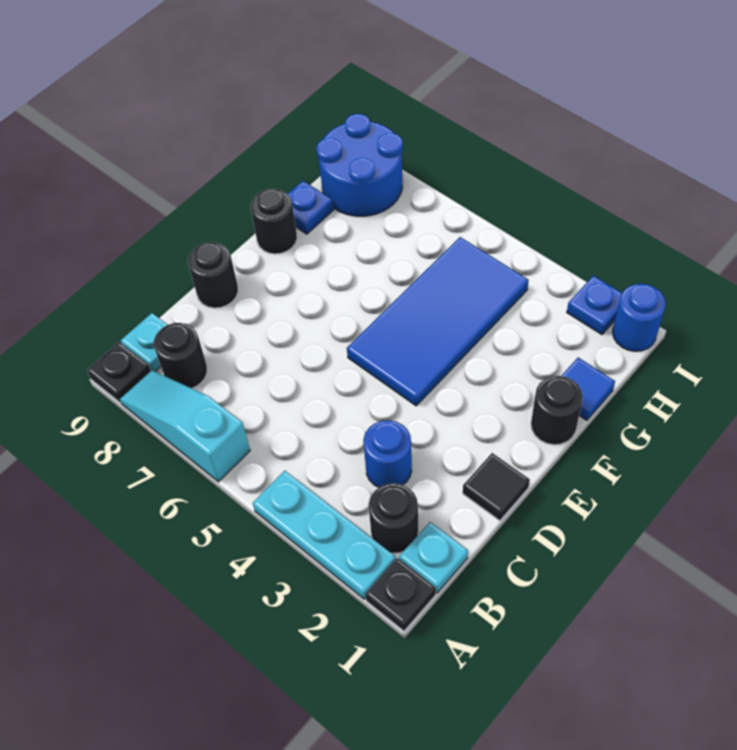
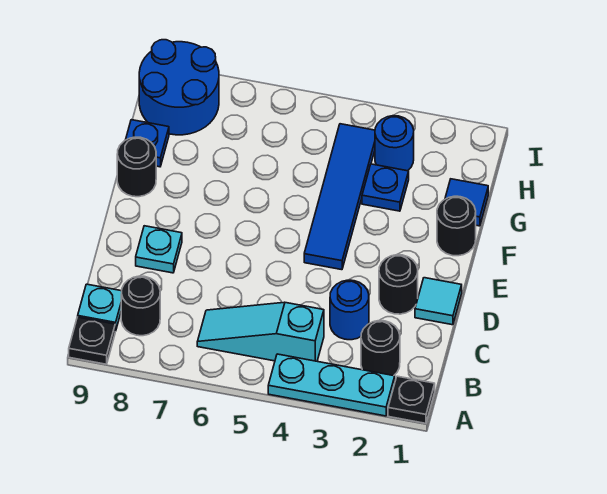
cyan slope A6:A8 level 1 top 6 -> cyan slope B4:B6 level 1 top 4
cyan plate B1 level 1 -> cyan plate D8 level 1
black tile D1 level 1 -> cyan tile D1 level 1
black round brick D9 level 1 -> black round brick D2 level 1
blue tile E4:H5 level 1 -> blue tile E4:H4 level 1
blue round brick I1 level 1 -> blue round brick H3 level 1
blue plate I2 level 1 -> blue plate G3 level 1

